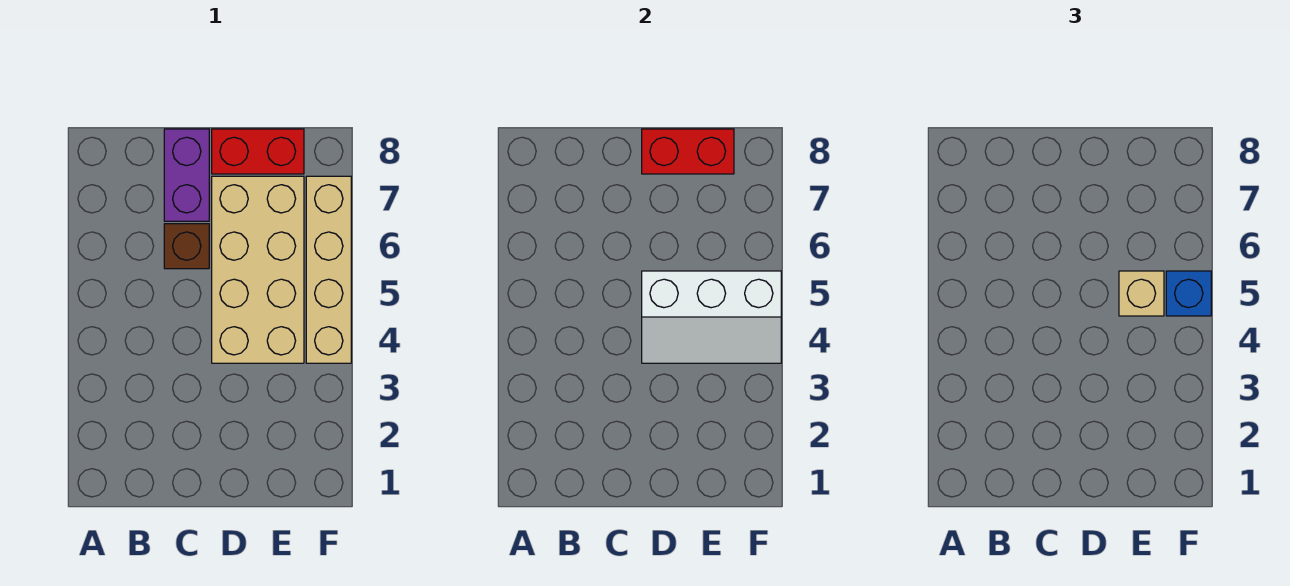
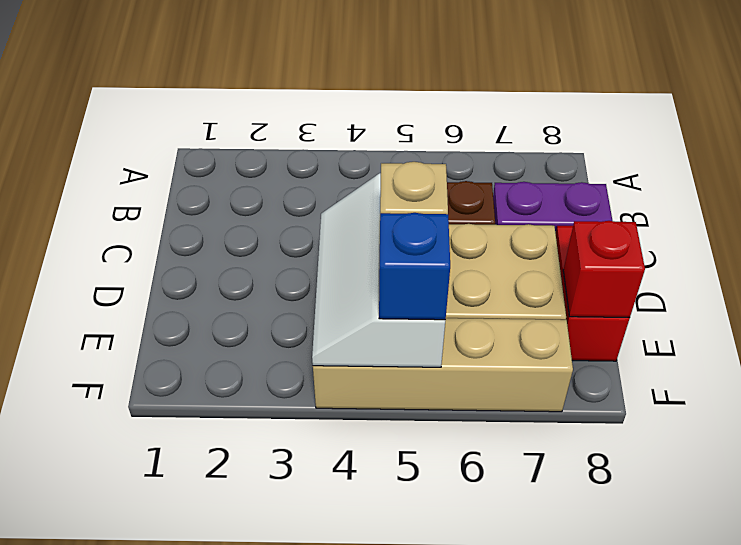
red brick D8:E8 level 2 -> red brick E8 level 2

